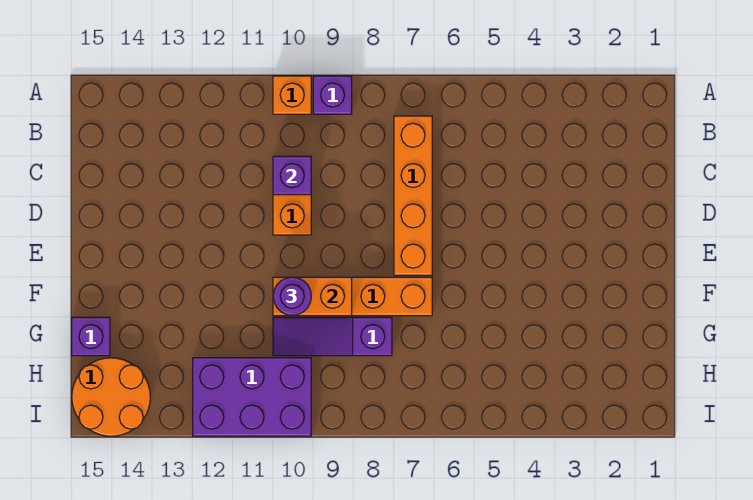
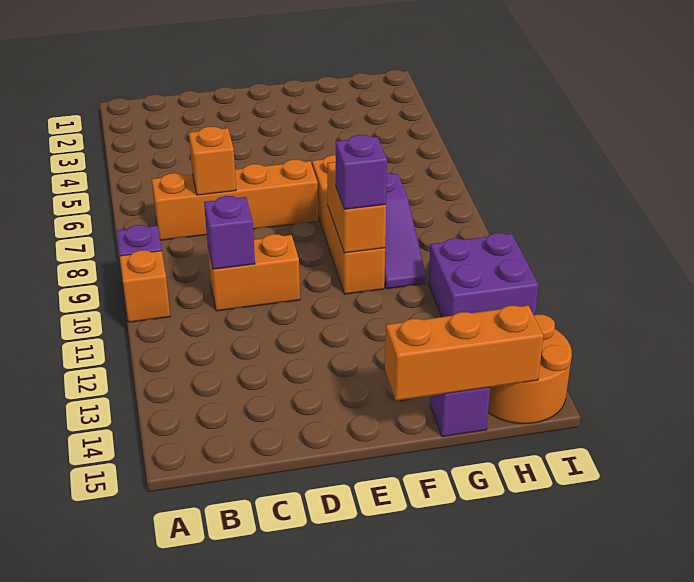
none -> orange brick C7 level 2
purple round brick F10 level 3 -> purple brick F10 level 3
none -> orange brick F15:H15 level 2
purple brick H10:I12 level 1 -> purple brick H11:I12 level 1

